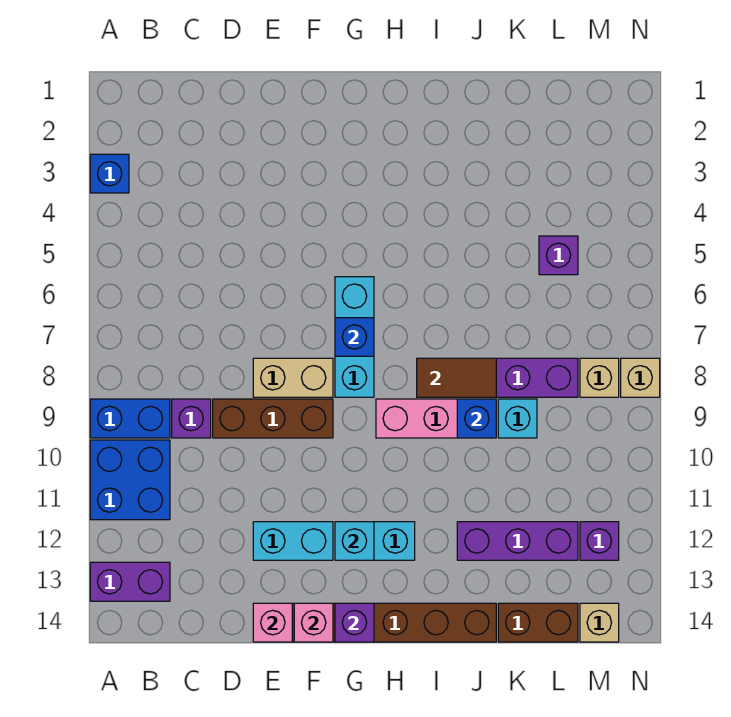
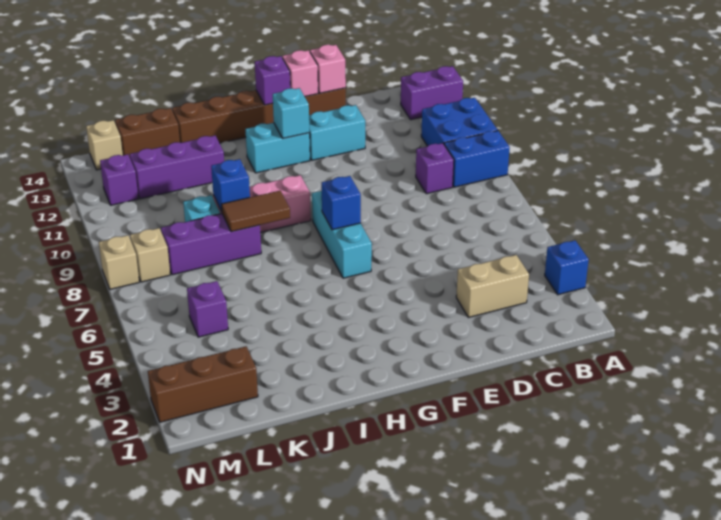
brown brick D9:F9 level 1 -> brown brick L2:N2 level 1
tan brick E8:F8 level 1 -> tan brick C3:D3 level 1

